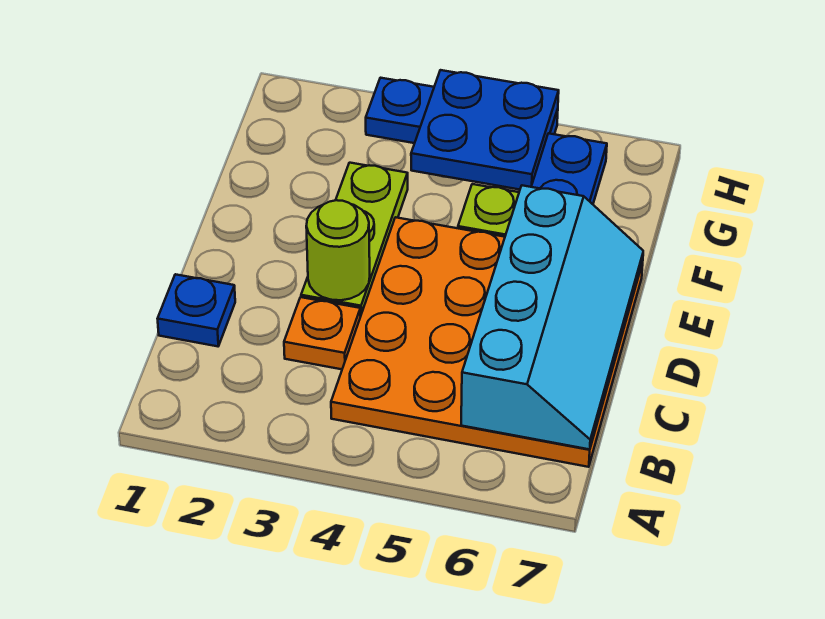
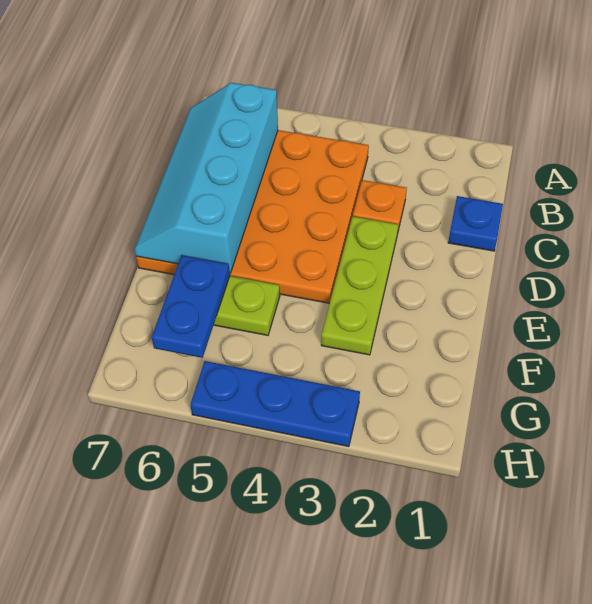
lime round brick D3 level 2 -> none
blue plate G4:H5 level 2 -> none

